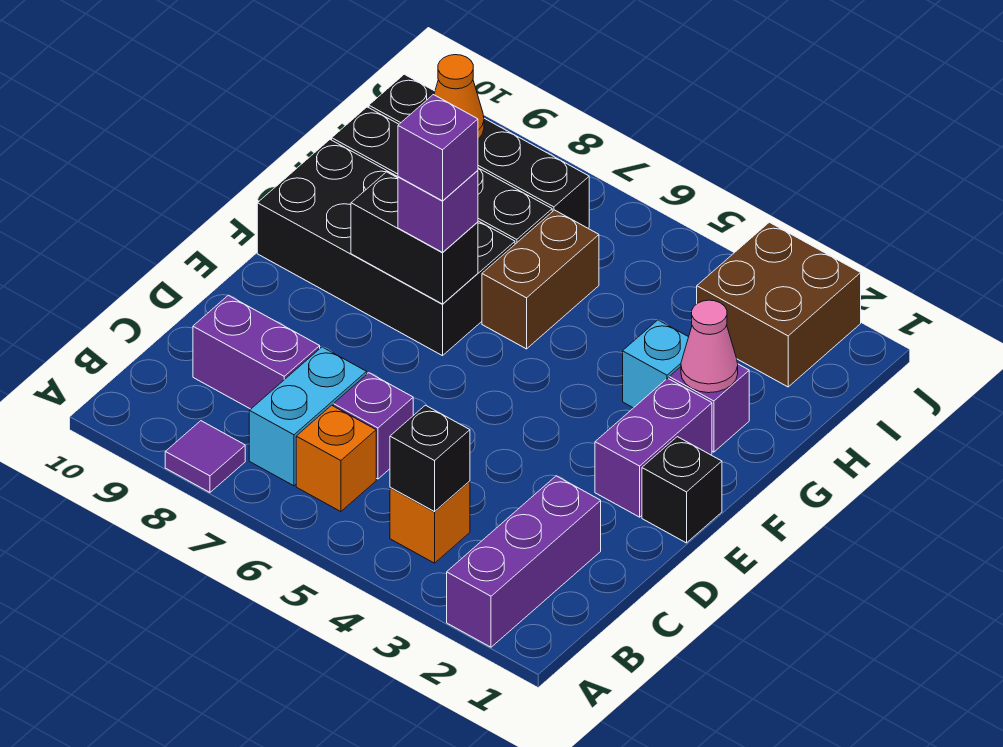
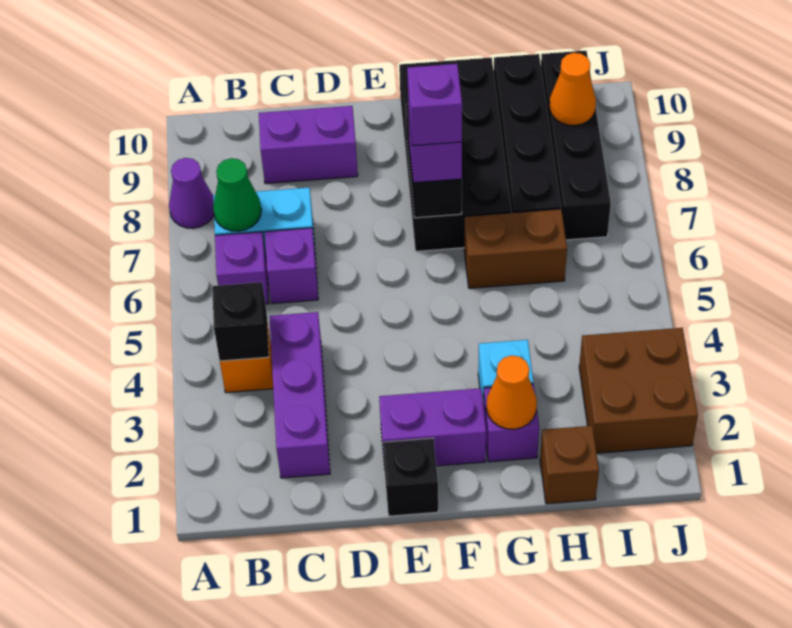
purple brick A2:C2 level 1 -> purple brick C2:C4 level 1
purple tile A8 level 1 -> purple cone A8 level 1
orange brick B6 level 1 -> purple brick B6 level 1
none -> green cone B7 level 2
purple brick C8:C9 level 1 -> purple brick C9:D9 level 1
pink cone G2 level 2 -> orange cone G2 level 2
none -> brown brick H1 level 1

